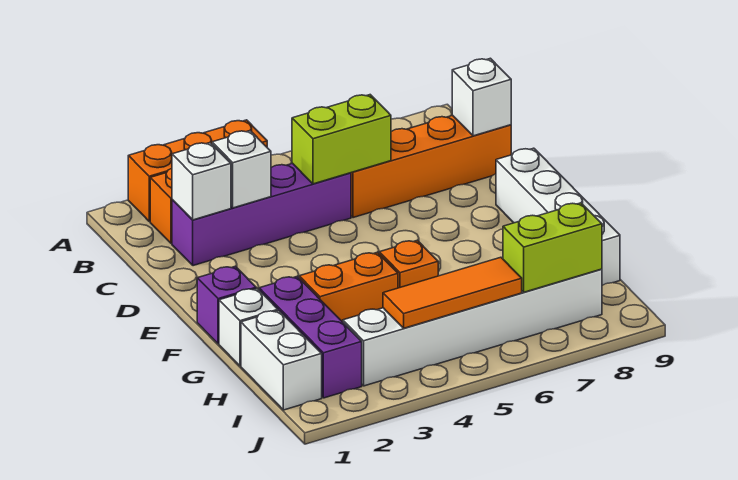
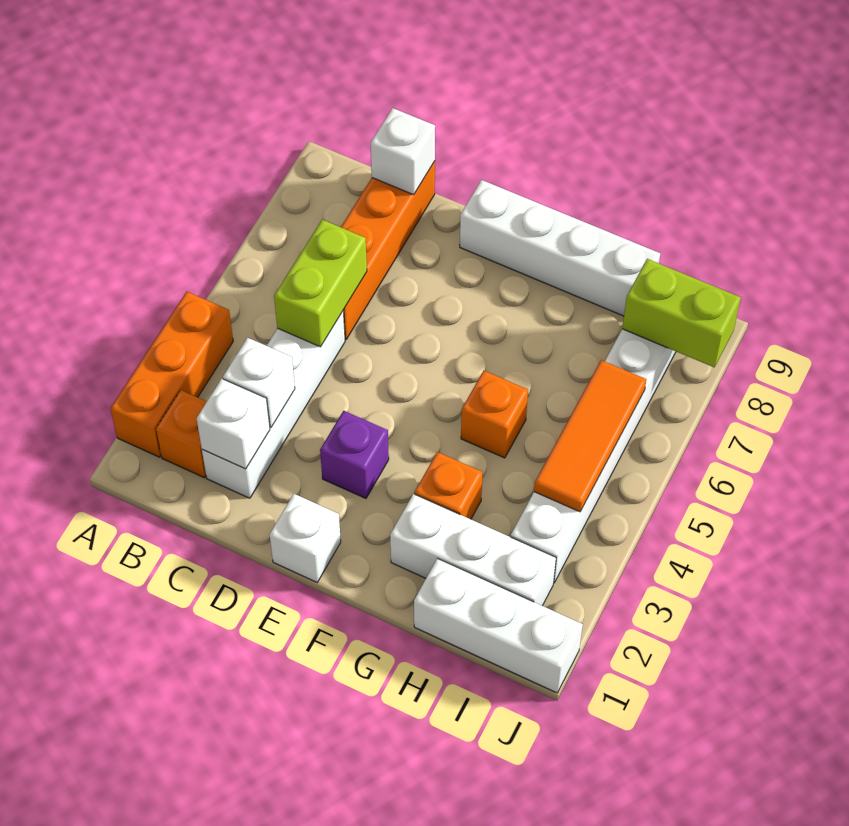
purple brick C2:C5 level 1 -> white brick C2:C5 level 1
purple brick F1 level 1 -> purple brick E3 level 1
white brick G1 level 1 -> white brick E1 level 1
purple brick G2:I2 level 1 -> white brick G2:I2 level 1
orange brick G3:G4 level 1 -> orange brick G3 level 1
white brick H1:I1 level 1 -> white brick H1:J1 level 1
lime brick I7:I8 level 2 -> lime brick I8:J8 level 2

